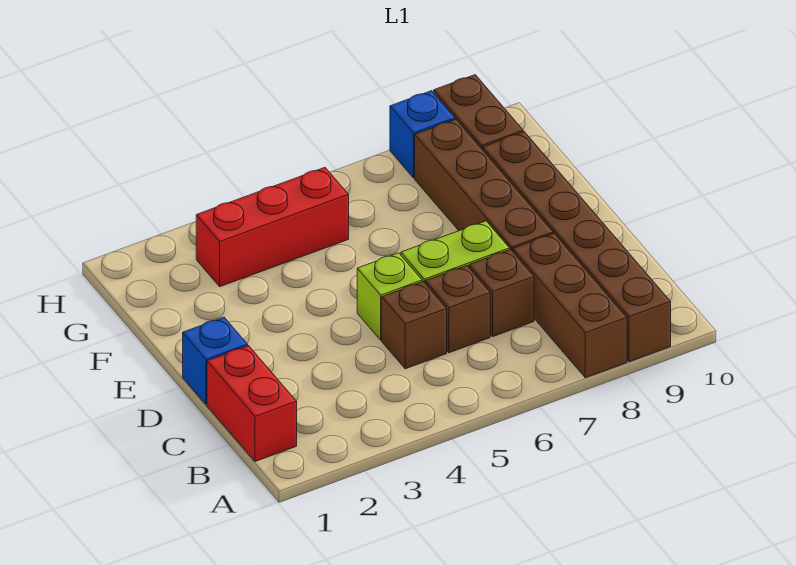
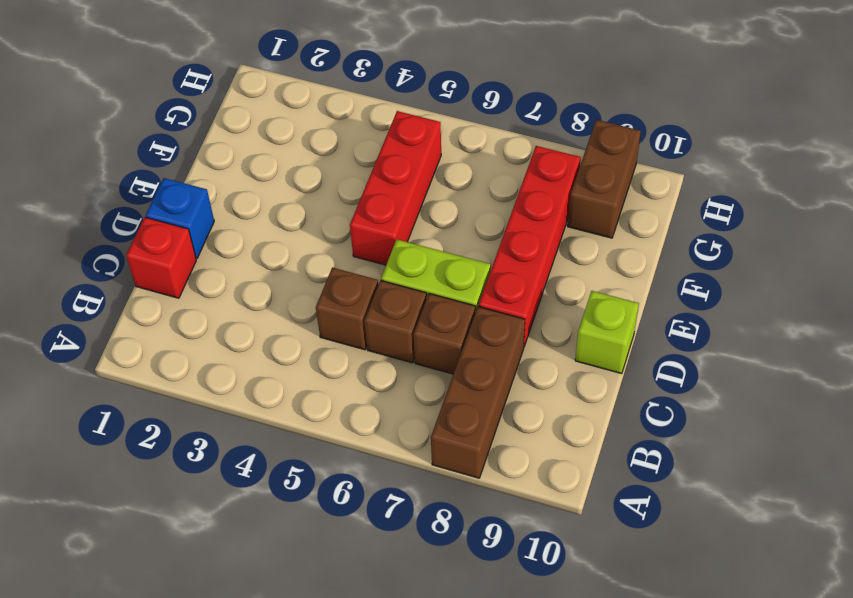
brown brick A9:F9 level 1 -> none
red brick B1:C1 level 1 -> red brick C1 level 1
lime brick D5 level 1 -> lime brick D10 level 1
brown brick D8:G8 level 1 -> red brick D8:G8 level 1
red brick G3:G5 level 1 -> red brick E5:G5 level 1
blue brick H8 level 1 -> none

